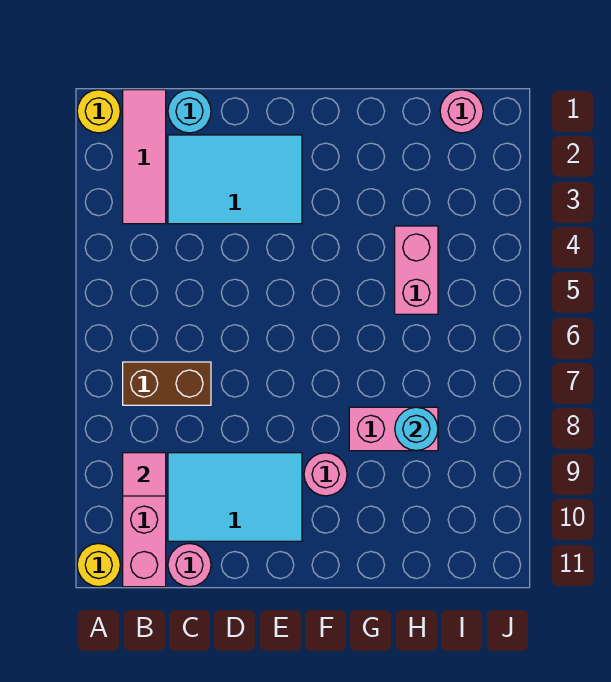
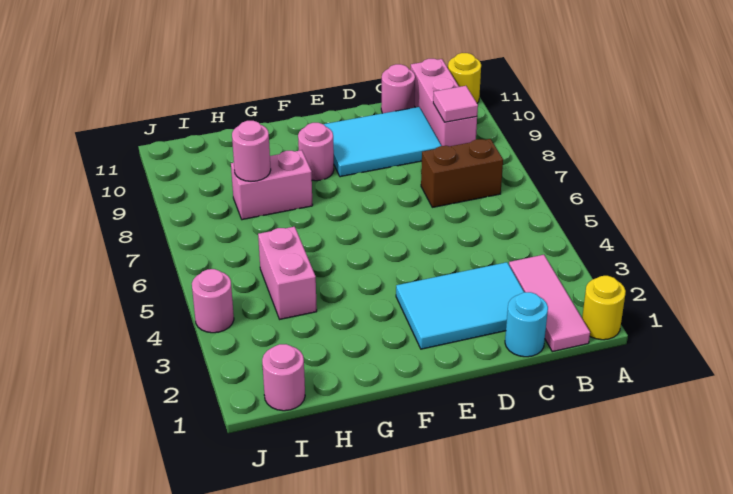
cyan round brick H8 level 2 -> pink round brick H8 level 2
none -> pink round brick J4 level 1

